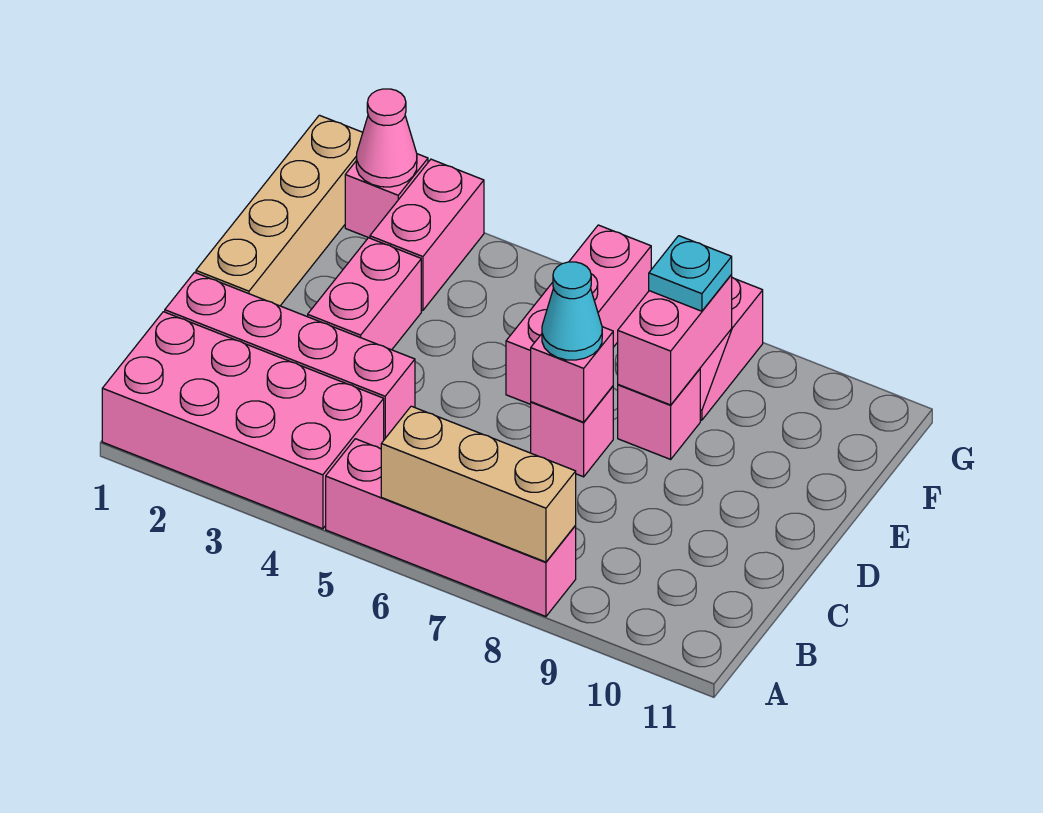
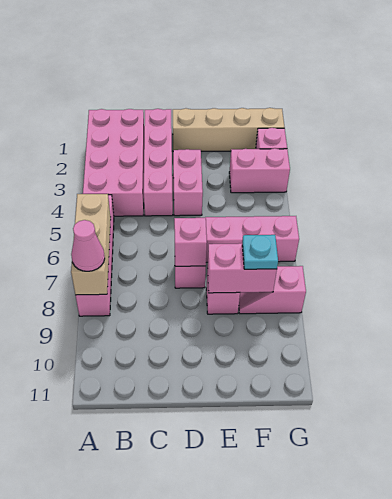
pink brick D3:E3 level 1 -> pink brick D3:D4 level 1
cyan cone D7 level 3 -> none
pink cone G2 level 2 -> pink cone A8 level 3

